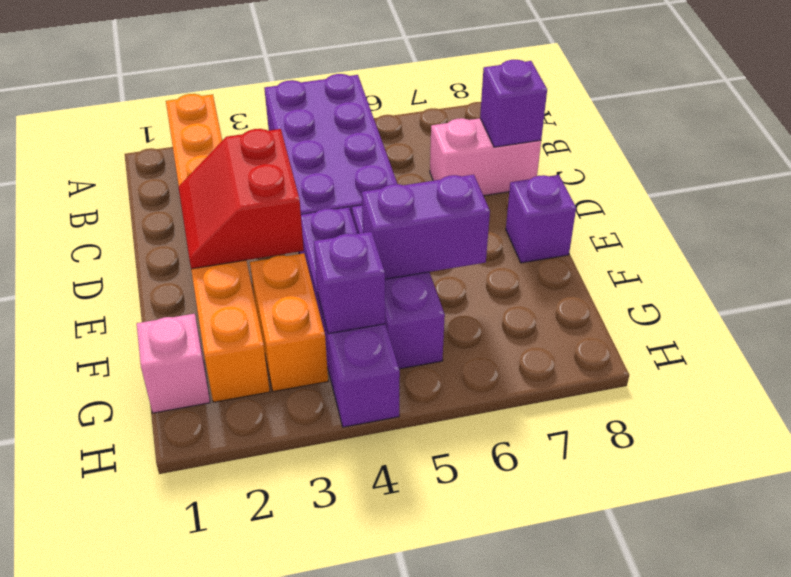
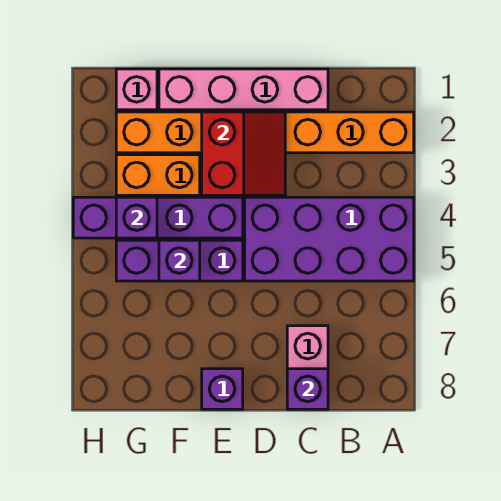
none -> pink brick C1:F1 level 1
red slope D2:E3 level 2 top 3 -> red slope D2:E3 level 2 top E
purple brick F5:F6 level 2 -> purple brick F5 level 2

